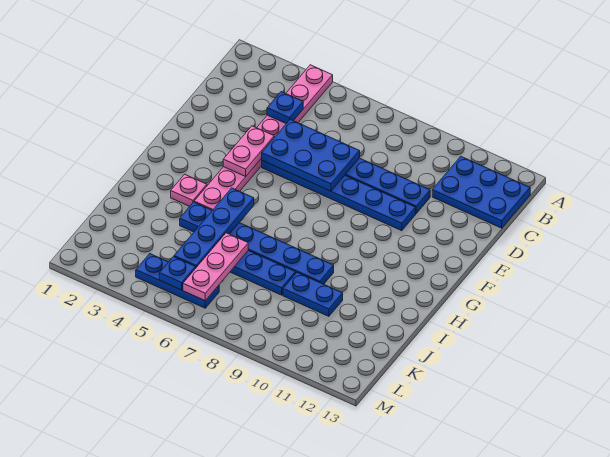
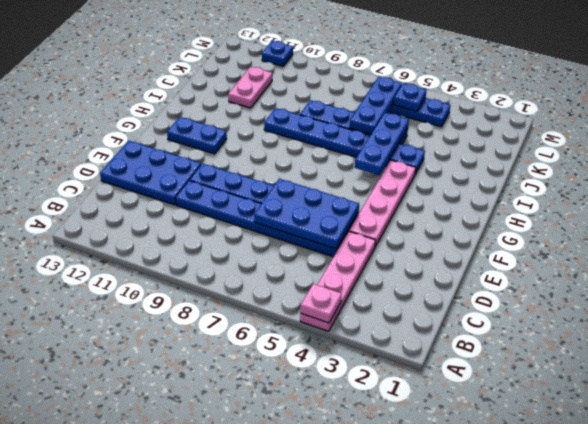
blue plate B11:C13 level 1 -> blue plate D11:E13 level 1
blue plate C4 level 2 -> blue plate M11 level 1
pink plate E4:F4 level 2 -> pink plate J11:K11 level 1
pink plate H3 level 1 -> pink plate A4 level 2
blue plate H5:K5 level 2 -> blue plate H5:J5 level 2
pink plate J6:L6 level 2 -> blue plate J6:L6 level 2
blue plate J9:J10 level 1 -> blue plate G11:G12 level 1

